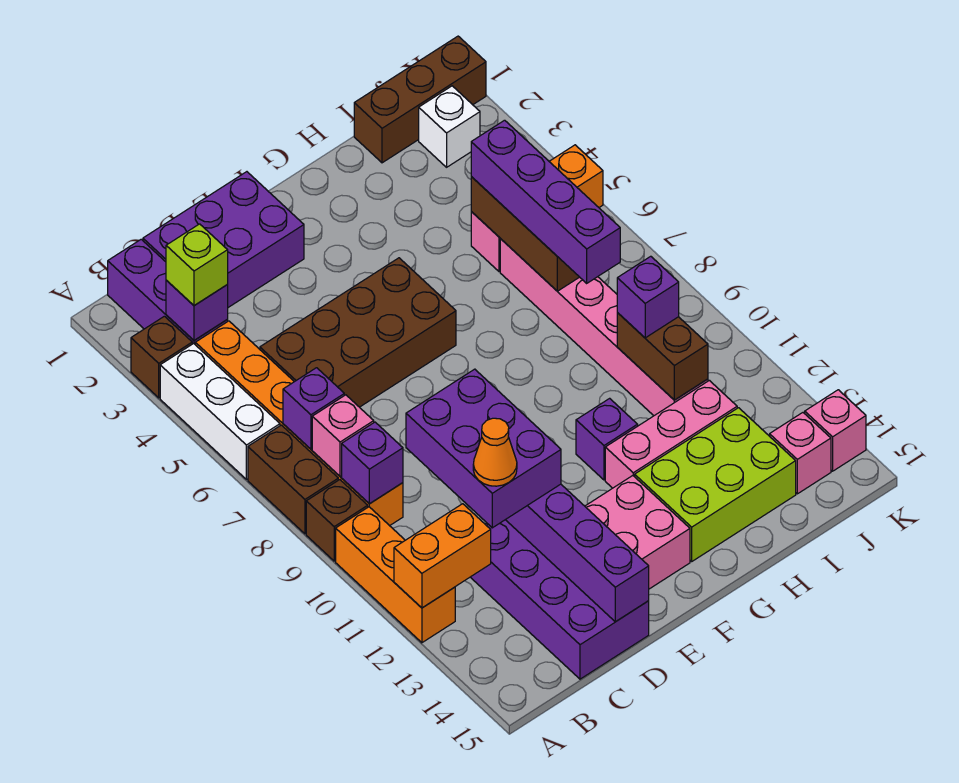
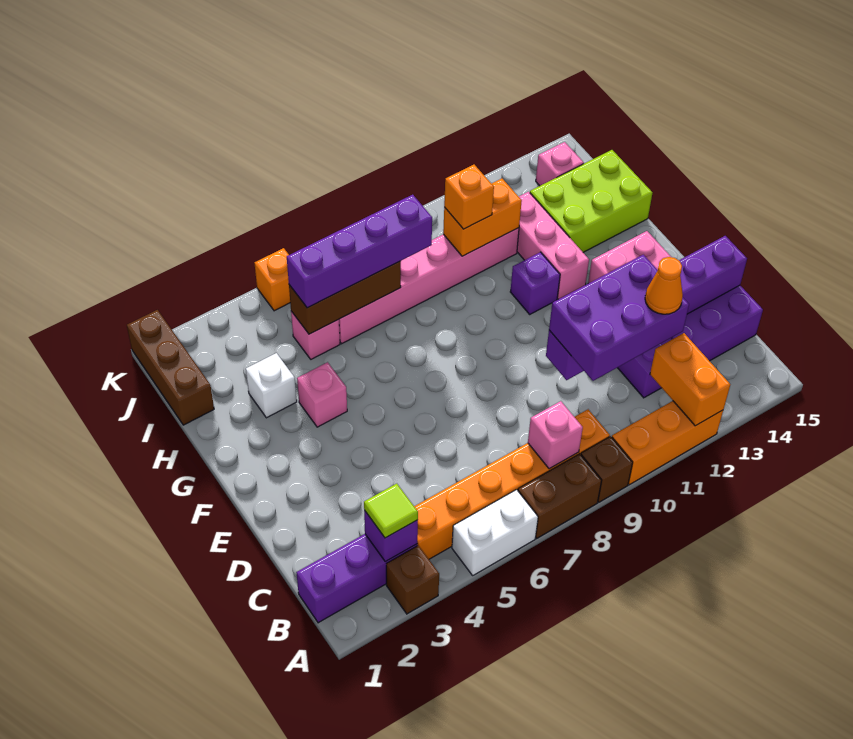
white brick A4:A6 level 1 -> white brick A5:A6 level 1
lime brick B3 level 3 -> lime tile B3 level 3
purple brick B7 level 2 -> none
purple brick B9 level 2 -> none
purple brick C1:E2 level 1 -> none
brown brick C5:F6 level 1 -> none
lime brick G13:I14 level 1 -> lime brick H13:I15 level 1
brown brick I10:I11 level 2 -> orange brick I10:I11 level 2
purple brick I10 level 3 -> orange brick I10 level 3
white brick J2 level 1 -> white brick H3 level 1
pink brick K14 level 1 -> pink brick G4 level 1

